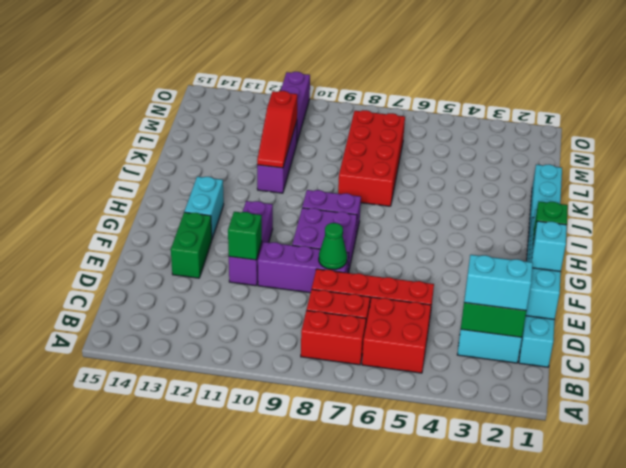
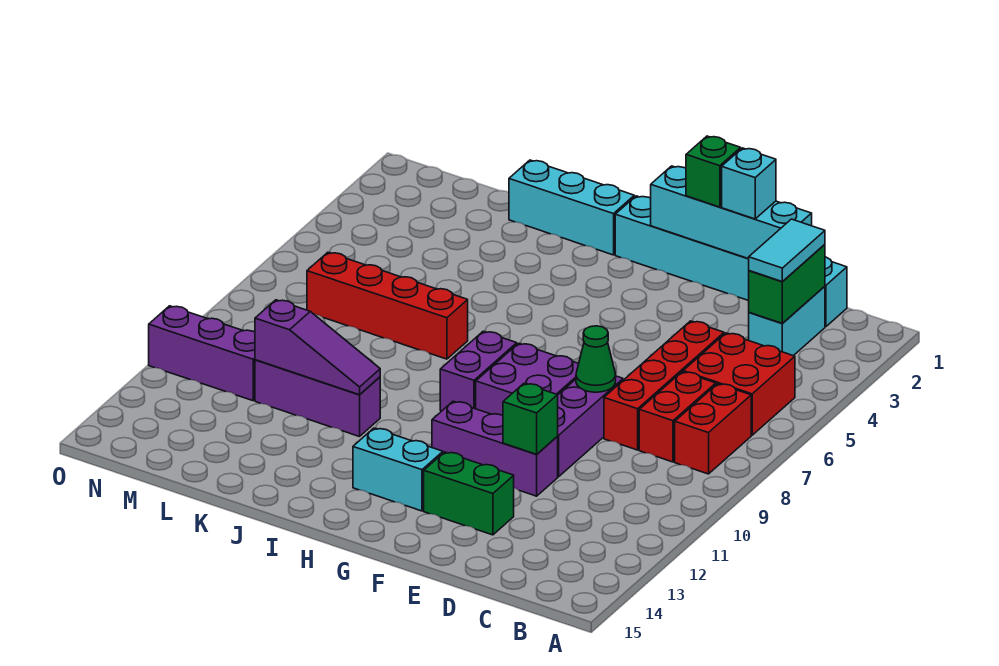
cyan brick C2:C3 level 3 -> cyan tile C2:C3 level 3
red brick J7:M8 level 1 -> red brick J7:M7 level 1
red slope J11:L11 level 2 top L -> purple slope J11:L11 level 2 top L

